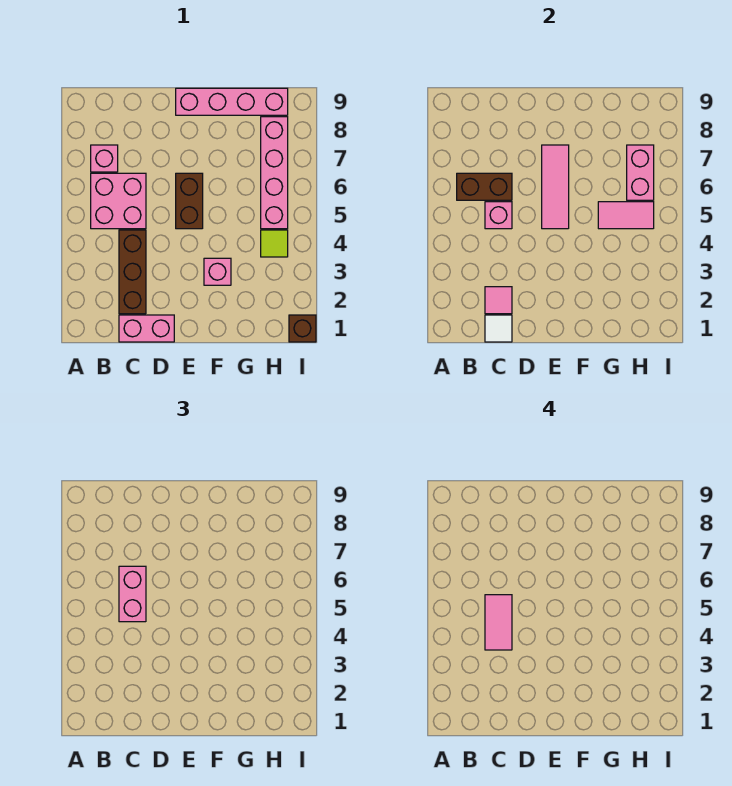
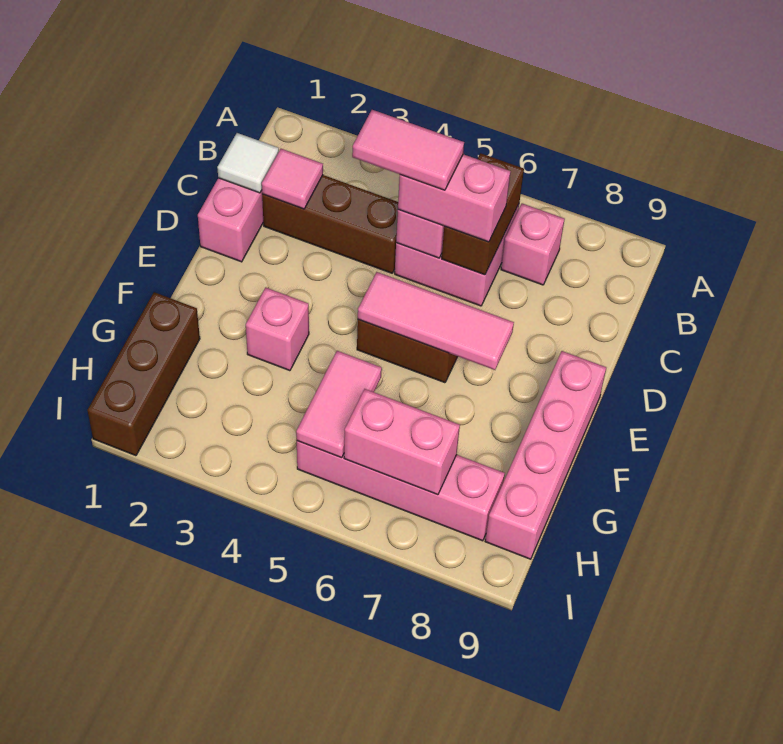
lime tile H4 level 1 -> none
brown brick I1 level 1 -> brown brick G1:I1 level 1

